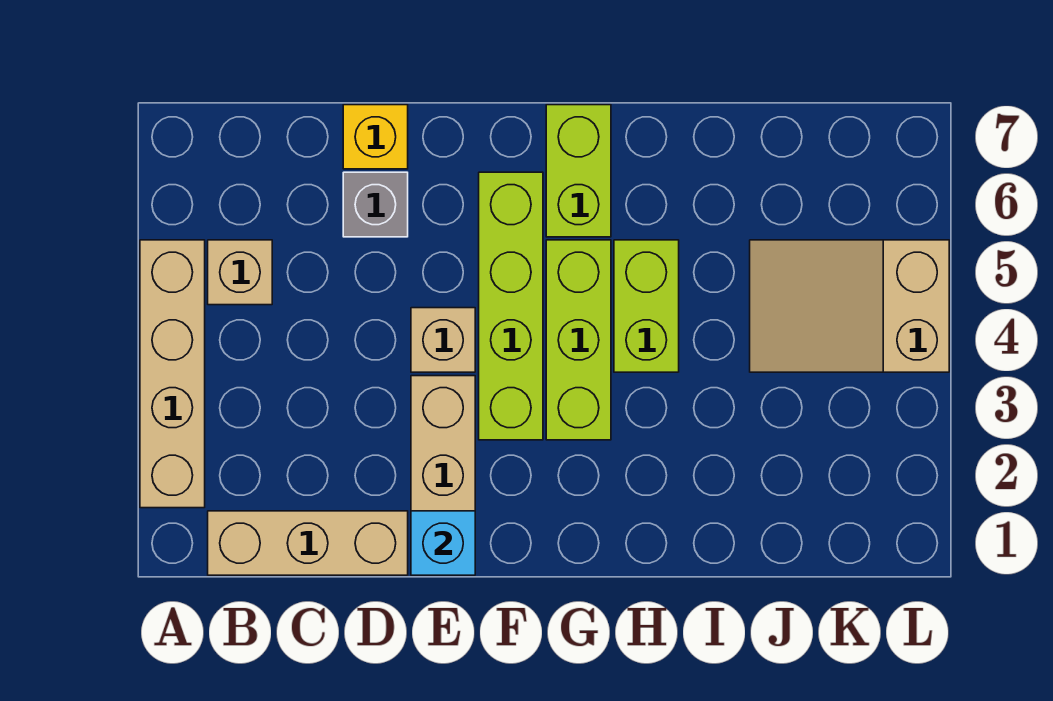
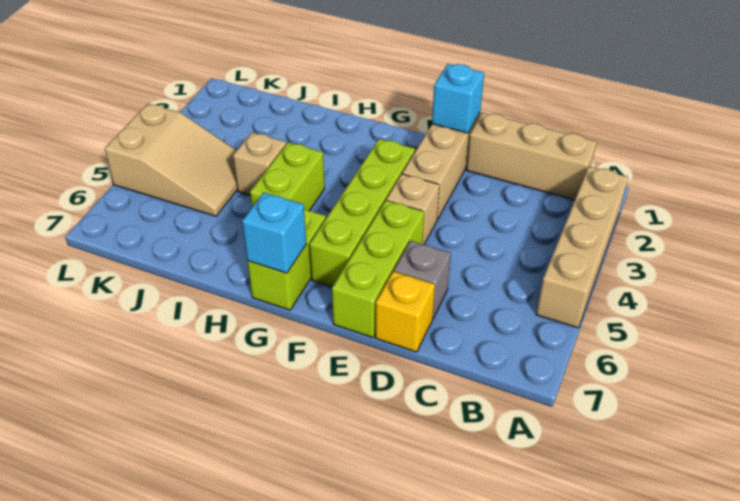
tan brick B5 level 1 -> tan brick I4 level 1
lime brick G3:G5 level 1 -> lime brick E5:E7 level 1
none -> cyan brick G7 level 2

